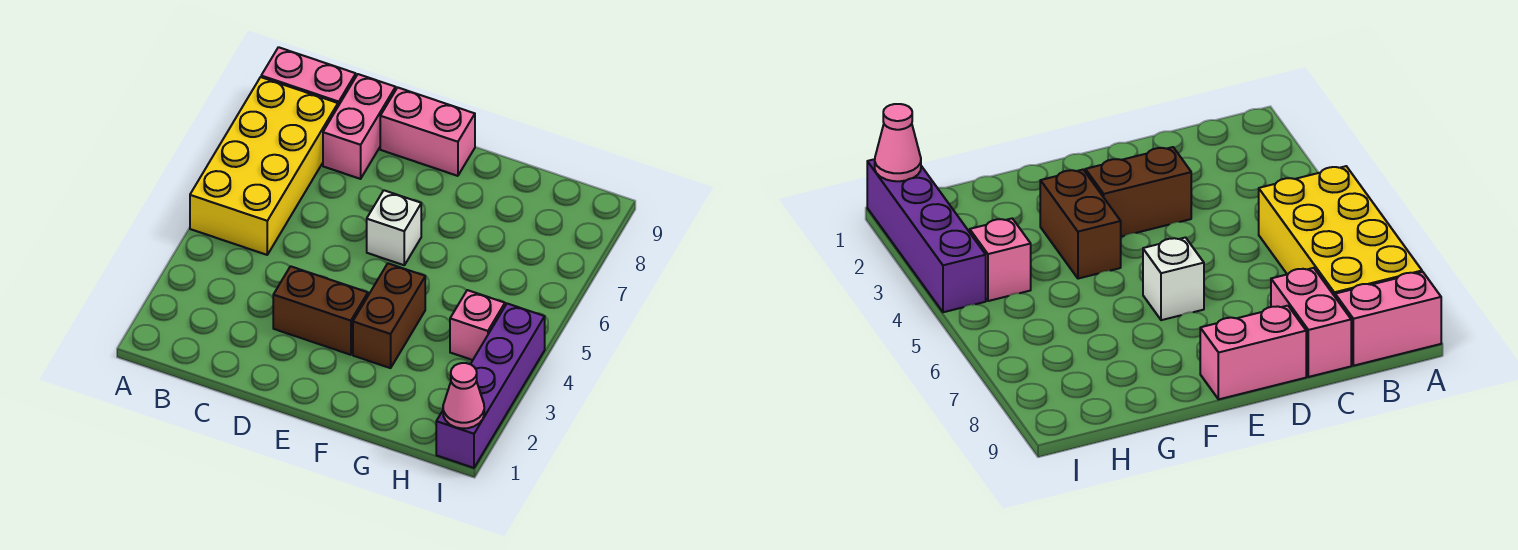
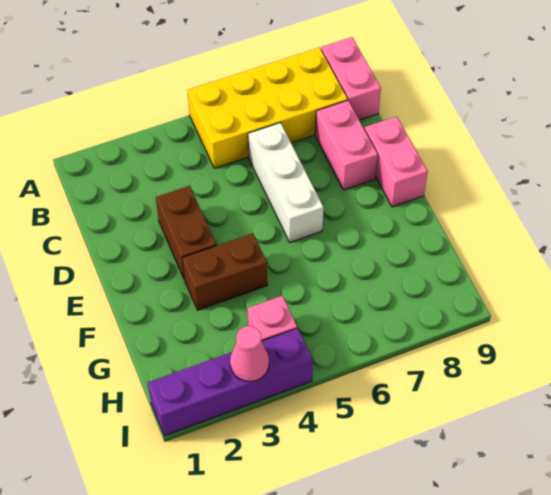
pink brick C8:C9 level 1 -> pink brick C8:D8 level 1
white brick E6 level 1 -> white brick C6:E6 level 1
pink cone I1 level 2 -> pink cone I3 level 2

